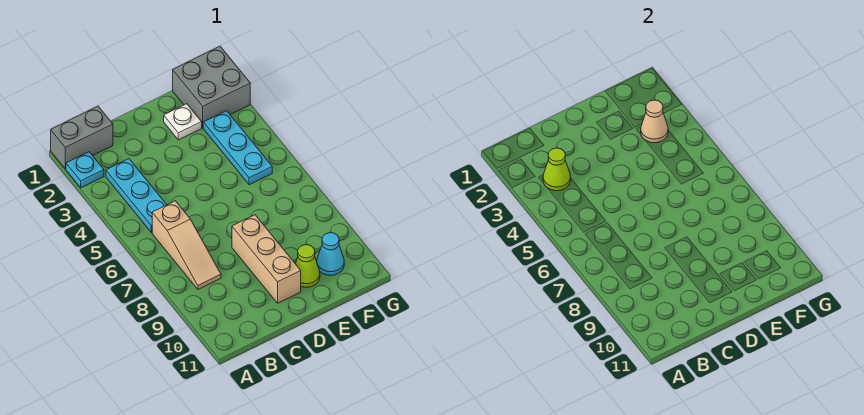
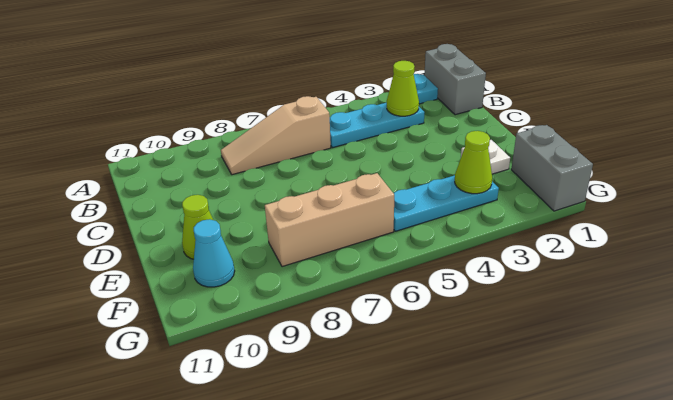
tan brick D8:D10 level 1 -> tan brick F6:F8 level 1
grey brick F1:G2 level 1 -> grey brick F1:G1 level 1
tan cone F3 level 2 -> lime cone F3 level 2

